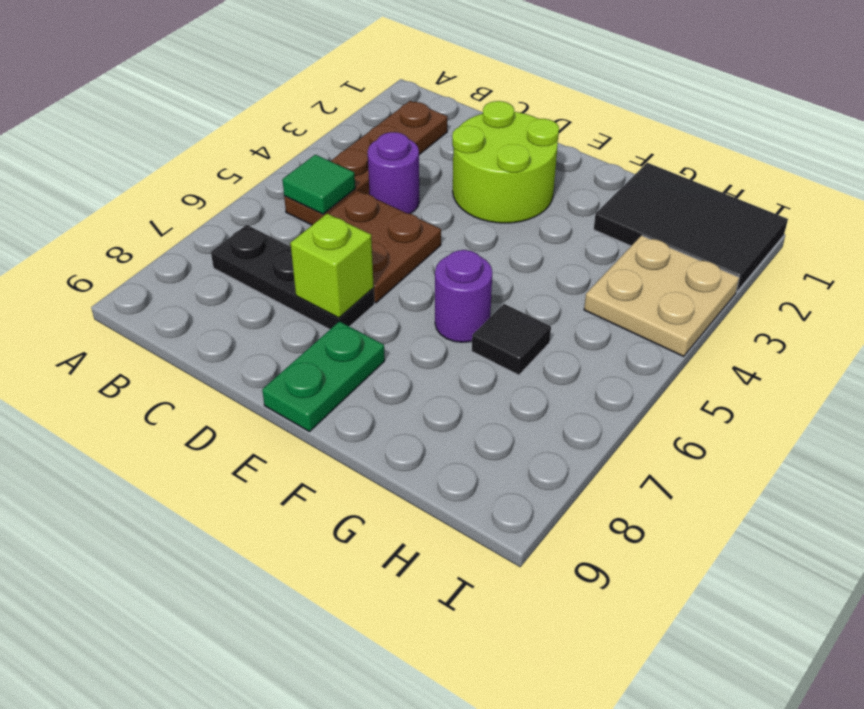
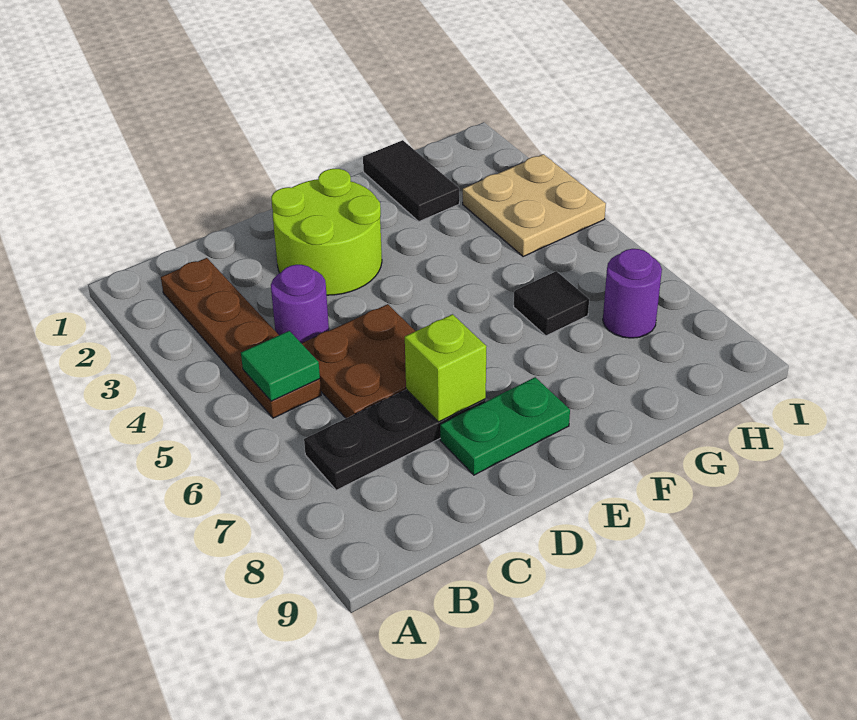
green plate E8:E9 level 1 -> green plate D8:E8 level 1
purple round brick F6 level 1 -> purple round brick H7 level 1
black tile G1:I2 level 1 -> black tile G1:G2 level 1

